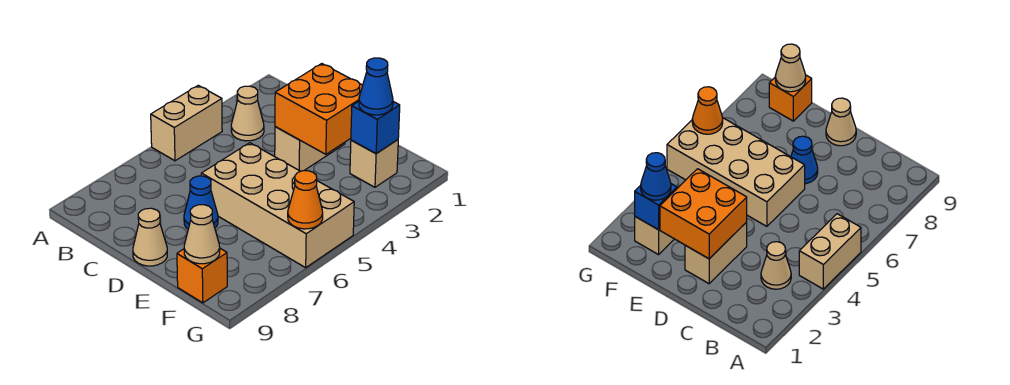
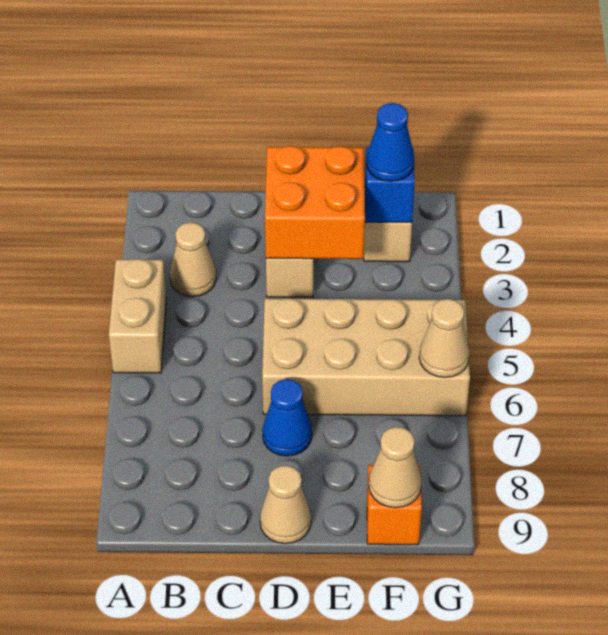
orange cone G6 level 2 -> tan cone G6 level 2

